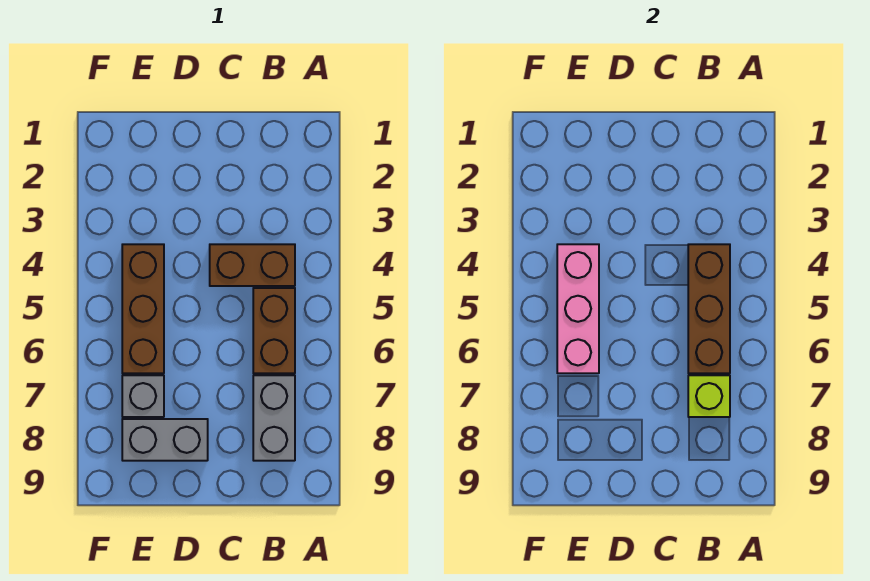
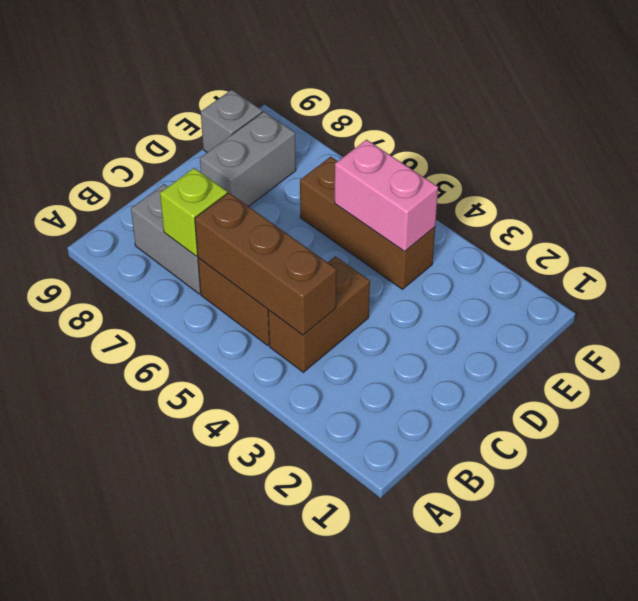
pink brick E4:E6 level 2 -> pink brick E4:E5 level 2
grey brick E7 level 1 -> grey brick E9 level 1

